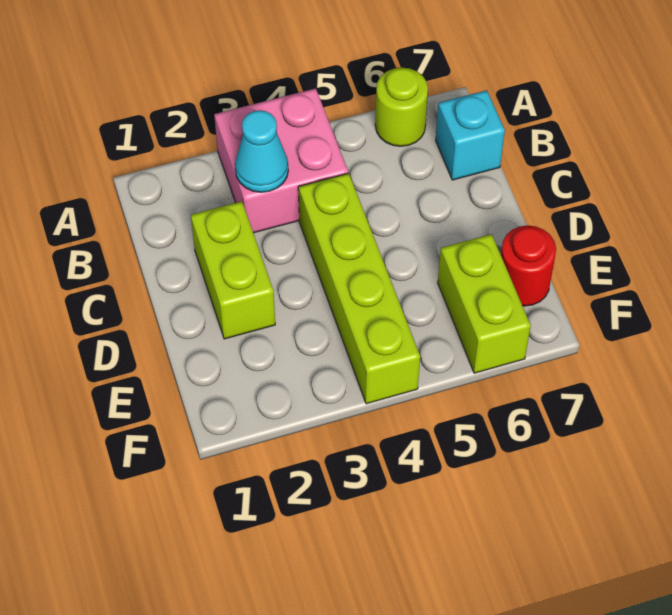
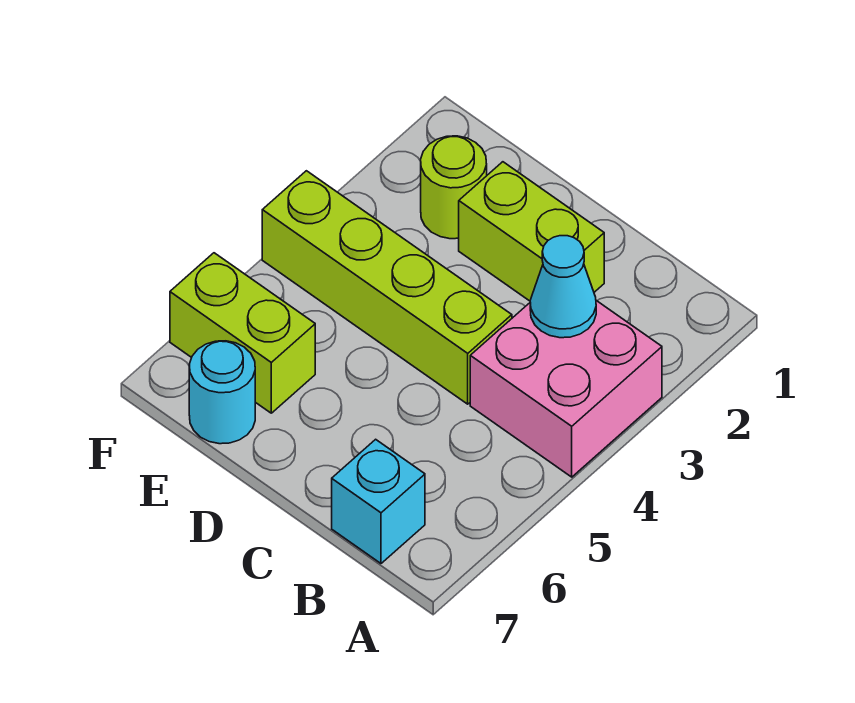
lime round brick A6 level 1 -> lime round brick E2 level 1
red round brick E7 level 1 -> cyan round brick E7 level 1

